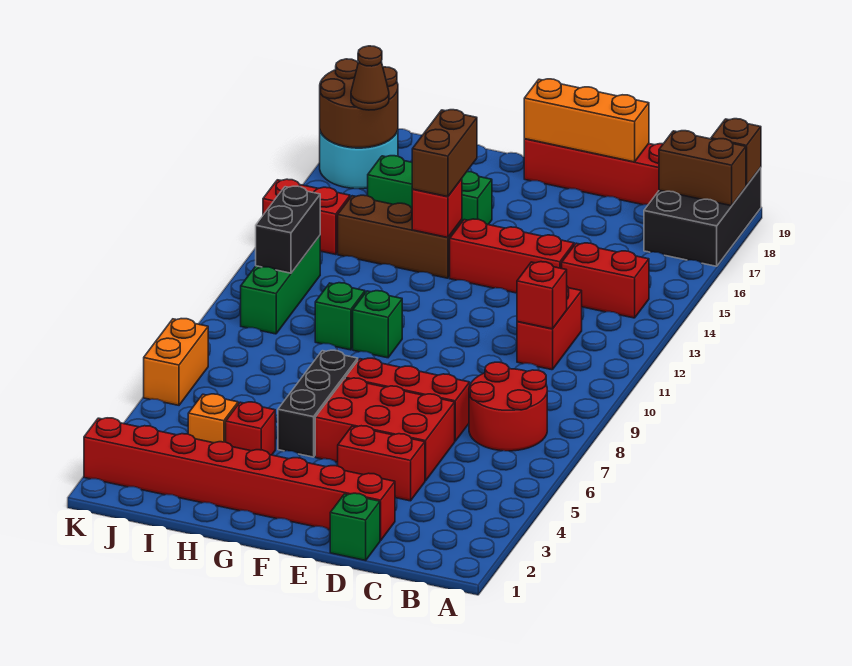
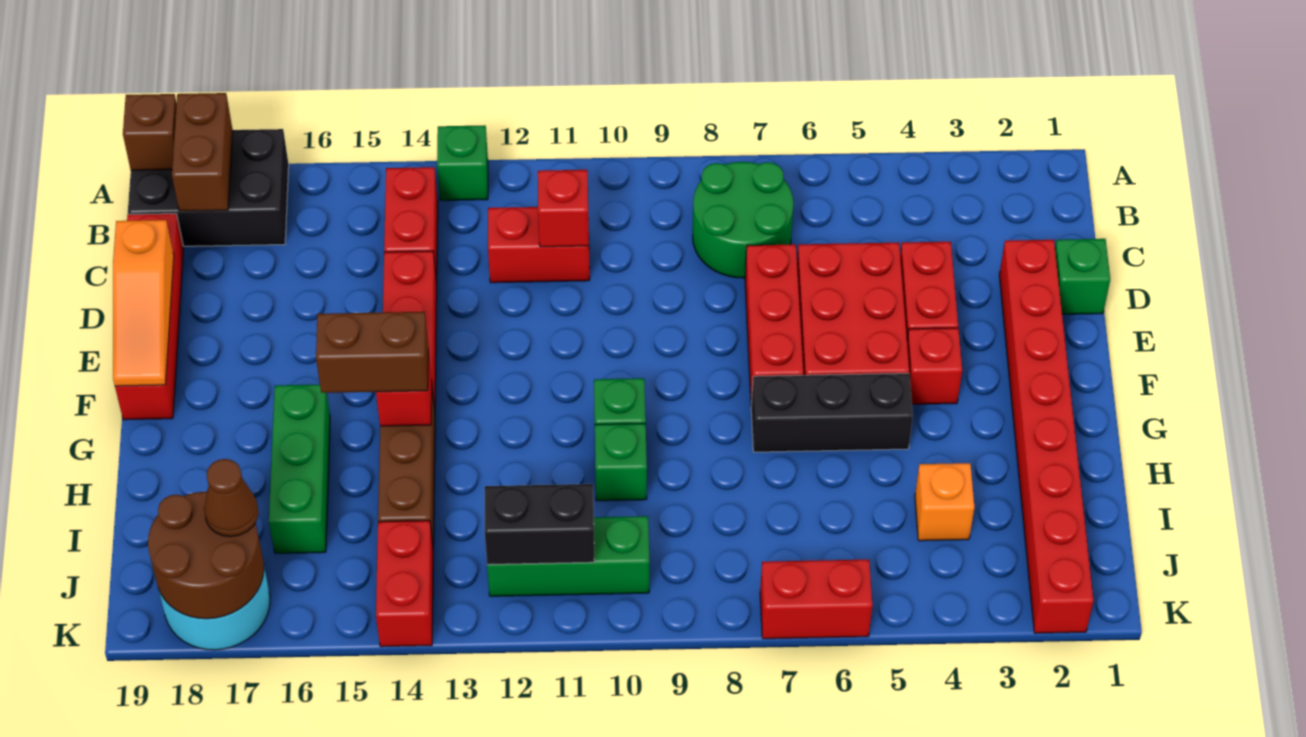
none -> green brick A13 level 1
red round brick B7:C8 level 1 -> green round brick B7:C8 level 1
orange brick D19:F19 level 2 -> orange slope D19:F19 level 2 top D
red brick H4 level 1 -> red brick F4 level 1
orange brick K6:K7 level 1 -> red brick K6:K7 level 1

